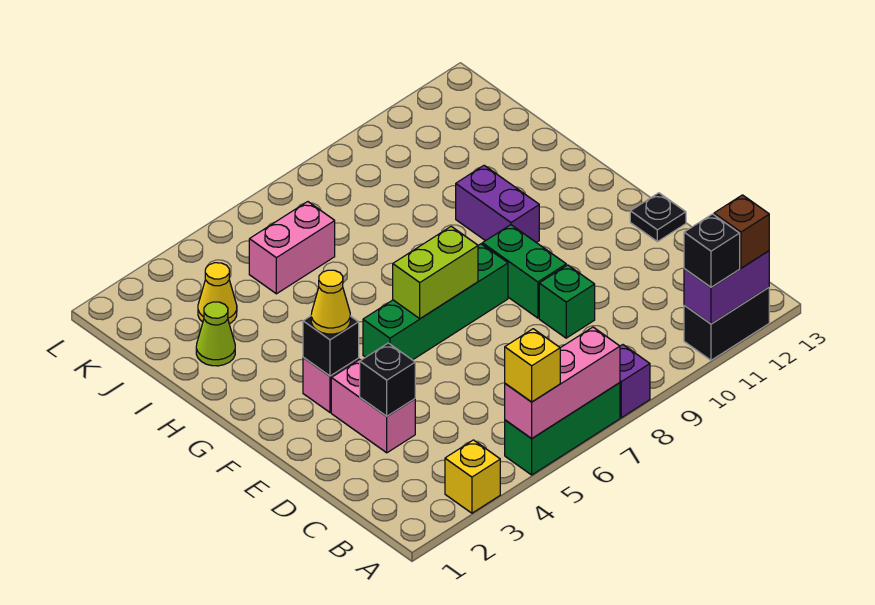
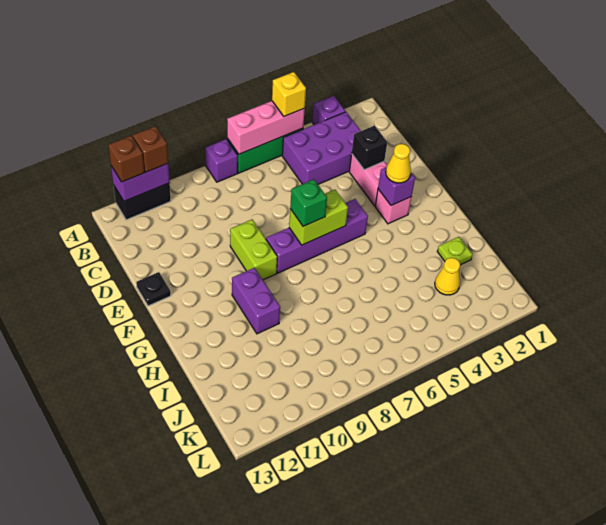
yellow brick A3 level 1 -> purple brick A3 level 1
black brick A11 level 3 -> brown brick A11 level 3
none -> purple brick B3:C5 level 1
green brick D9 level 1 -> green brick F7 level 3
green brick E9:F9 level 1 -> lime brick E9:F9 level 1
black brick F3 level 2 -> purple brick F3 level 2
green brick F5:F8 level 1 -> purple brick F5:F8 level 1
lime cone I2 level 1 -> lime plate I2 level 1
pink brick J5:J6 level 1 -> none

